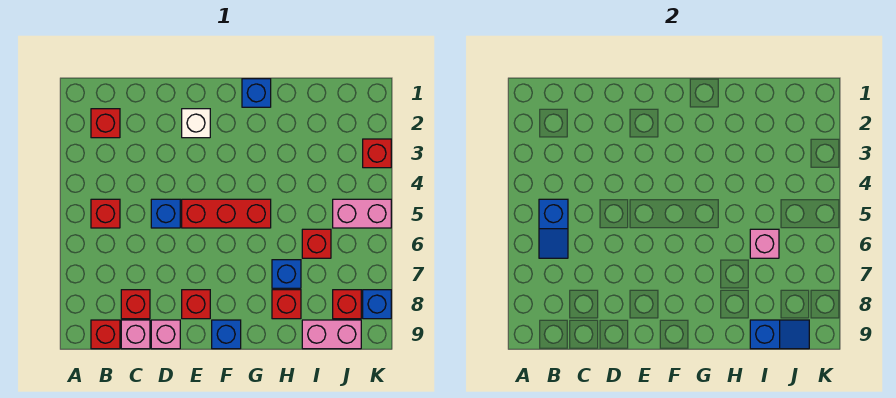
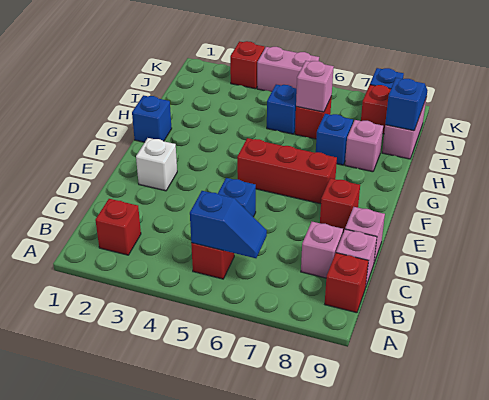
red brick C8 level 1 -> pink brick C8 level 1
red brick E5:G5 level 1 -> red brick F5:F7 level 1
blue brick F9 level 1 -> blue brick I5 level 1
red brick H8 level 1 -> pink brick H8 level 1
pink brick J5:K5 level 1 -> pink brick K4:K5 level 1

